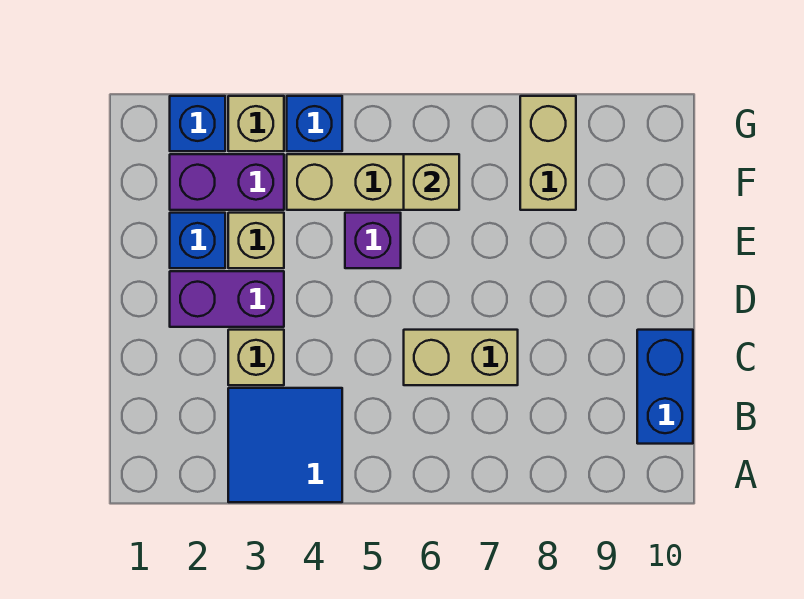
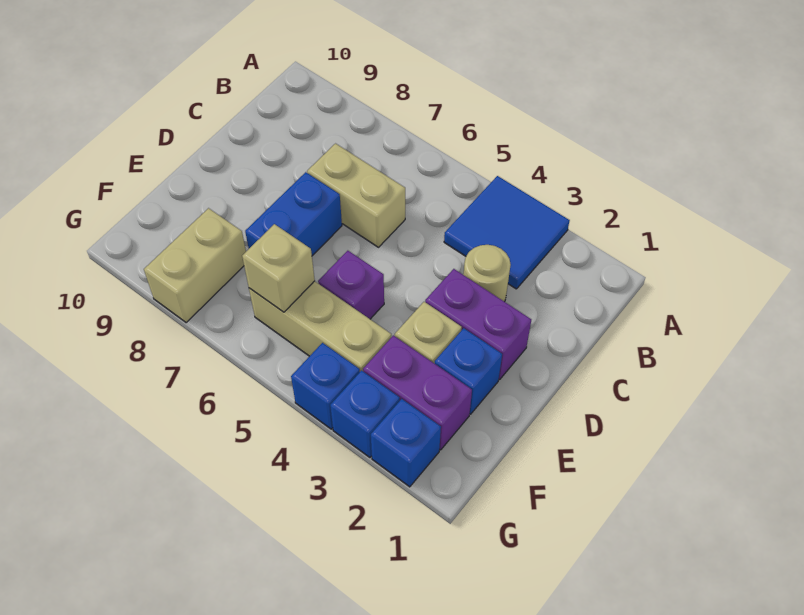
blue brick B10:C10 level 1 -> blue brick D7:E7 level 1
tan brick C3 level 1 -> tan round brick C3 level 1
tan brick G3 level 1 -> blue brick G3 level 1

